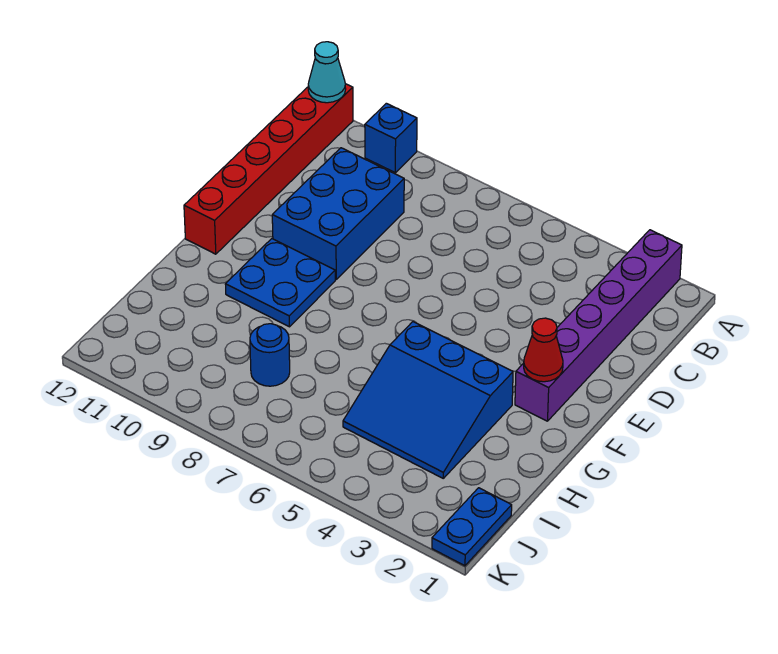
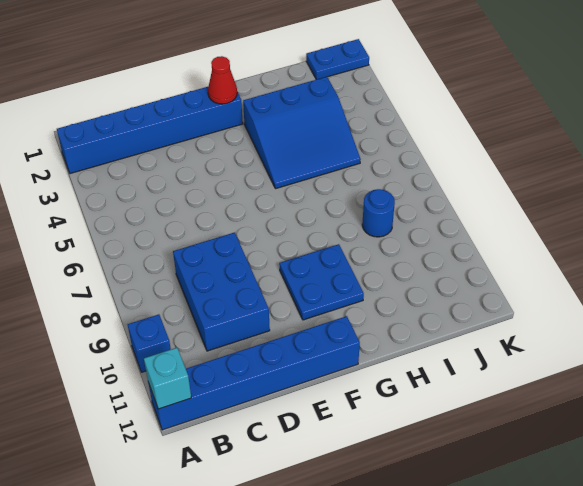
purple brick A2:F2 level 1 -> blue brick A2:F2 level 1
red brick A12:F12 level 1 -> blue brick A12:F12 level 1
cyan cone A12 level 2 -> cyan brick A12 level 2
blue brick C9:E10 level 1 -> blue brick C8:D10 level 1
blue slope G3:I5 level 1 top G -> blue slope G3:I5 level 1 top 3

